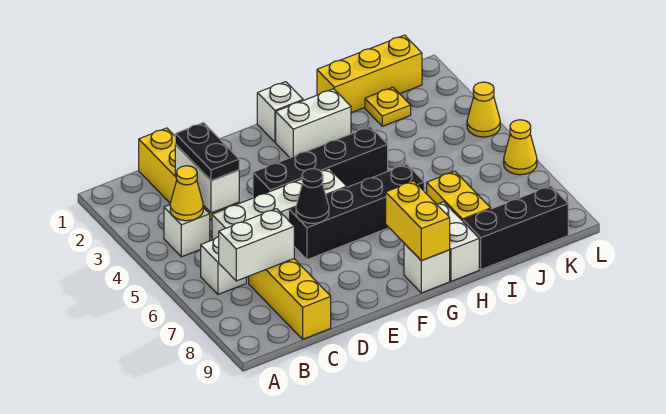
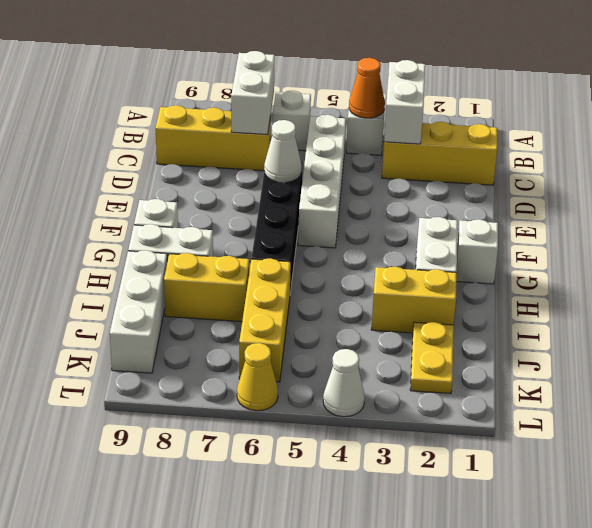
yellow cone B4 level 2 -> orange cone B4 level 2
white brick C3:C4 level 2 -> white brick B3:C3 level 2
black plate C3:C4 level 3 -> none
black brick E4:H4 level 1 -> none
black cone E6 level 2 -> white cone E6 level 2
yellow brick G8:G9 level 2 -> yellow brick I2:I3 level 1
yellow brick I1:K1 level 1 -> yellow brick I6:K6 level 1
black brick I9:K9 level 1 -> white brick I9:K9 level 1
yellow plate J2 level 1 -> yellow plate J2:K2 level 1
yellow cone L4 level 1 -> white cone L4 level 1

